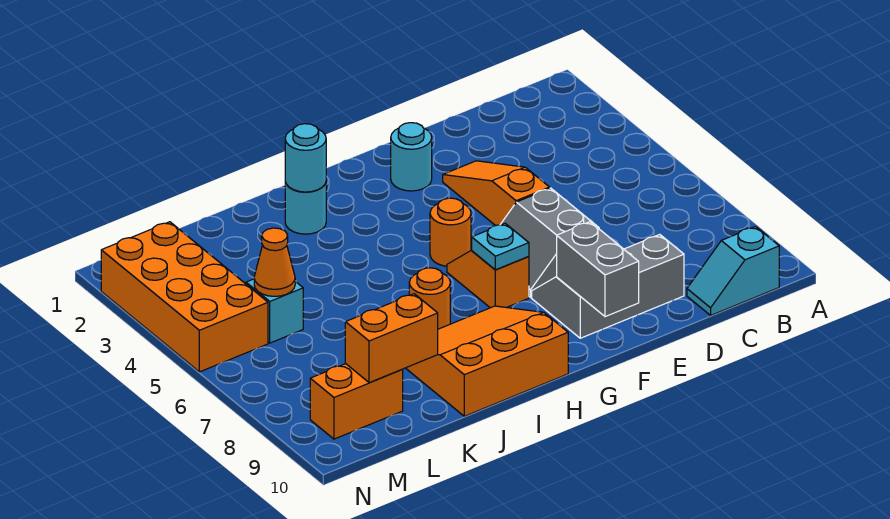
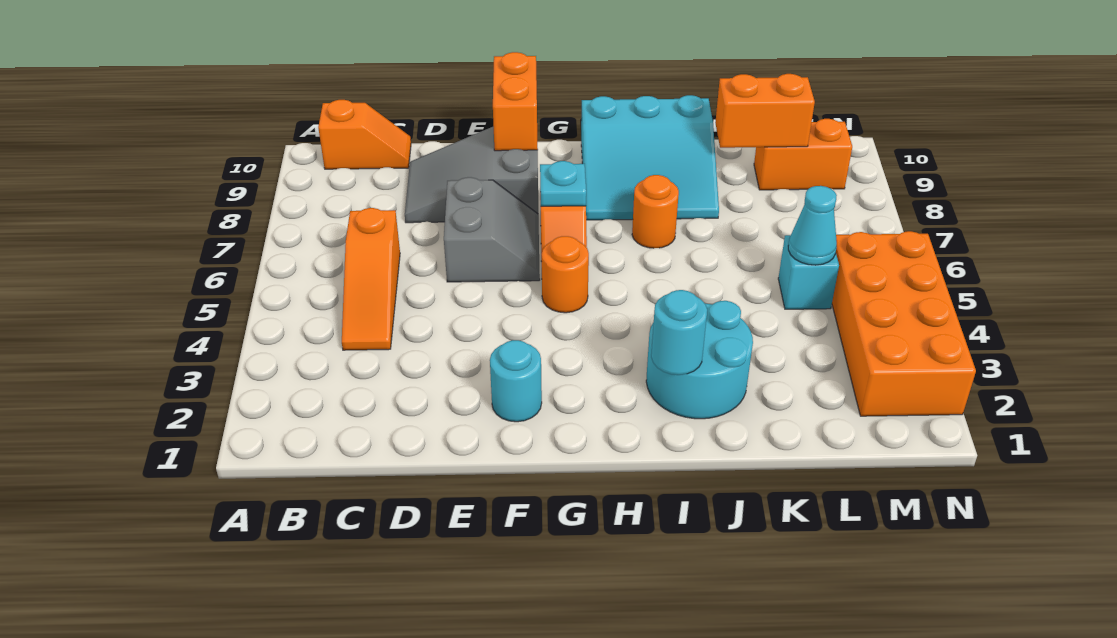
cyan slope B10:C10 level 1 top B -> orange slope B10:C10 level 1 top B
grey slope D8:F9 level 1 top 9 -> grey slope D8:F9 level 1 top F
orange slope E3:E5 level 1 top 5 -> orange slope C4:C6 level 1 top 6
grey brick F9:F10 level 2 -> orange brick F9:F10 level 2
orange slope H8:J10 level 1 top 10 -> cyan slope H8:J10 level 1 top 10
cyan round brick I2 level 1 -> cyan round brick I2:J3 level 1
orange cone L5 level 2 -> cyan cone L5 level 2

